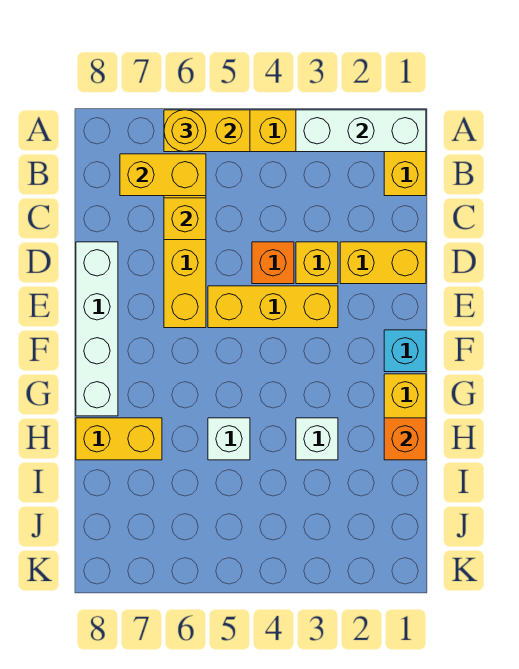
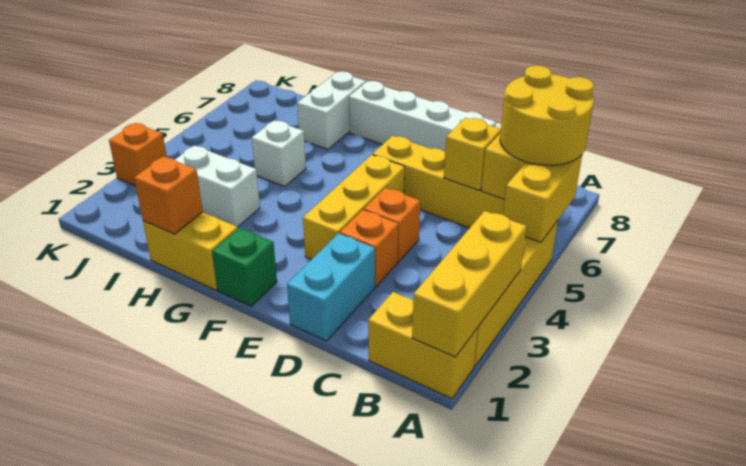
white brick A1:A3 level 2 -> yellow brick A1:A3 level 2
yellow round brick A6 level 3 -> yellow round brick A6:B7 level 3
yellow brick D1:D2 level 1 -> cyan brick D1:D2 level 1
yellow brick D3 level 1 -> orange brick D3 level 1
cyan brick F1 level 1 -> green brick F1 level 1
white brick H3 level 1 -> white brick H3:I3 level 1
yellow brick H7:H8 level 1 -> white brick H7:H8 level 1
none -> orange brick K3 level 1

